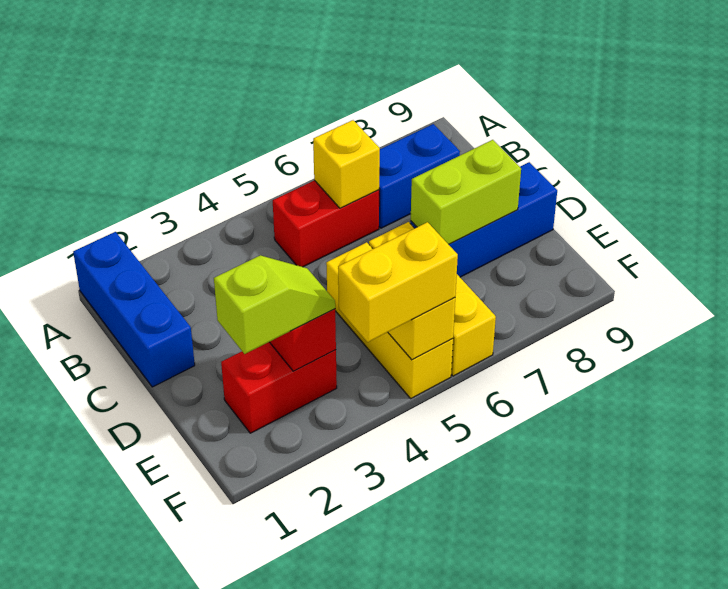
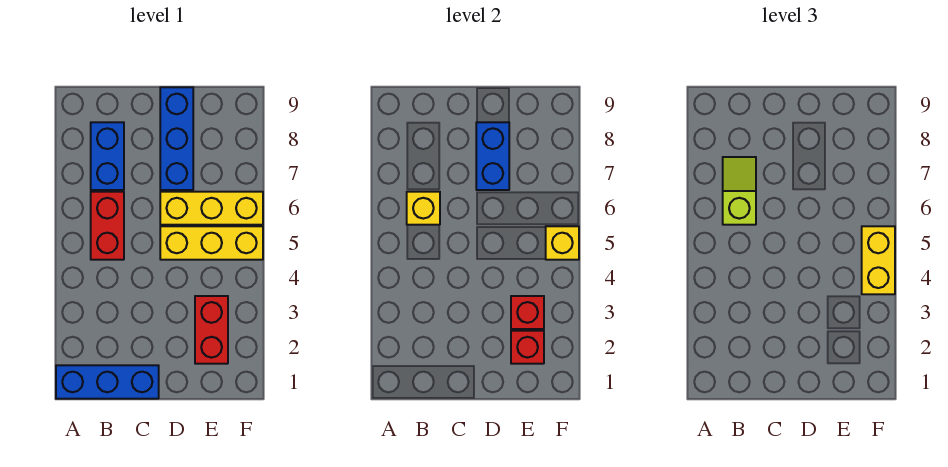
lime brick D7:D8 level 2 -> blue brick D7:D8 level 2
none -> red brick E2 level 2
lime slope E2:E3 level 3 top 2 -> lime slope B6:B7 level 3 top 6

